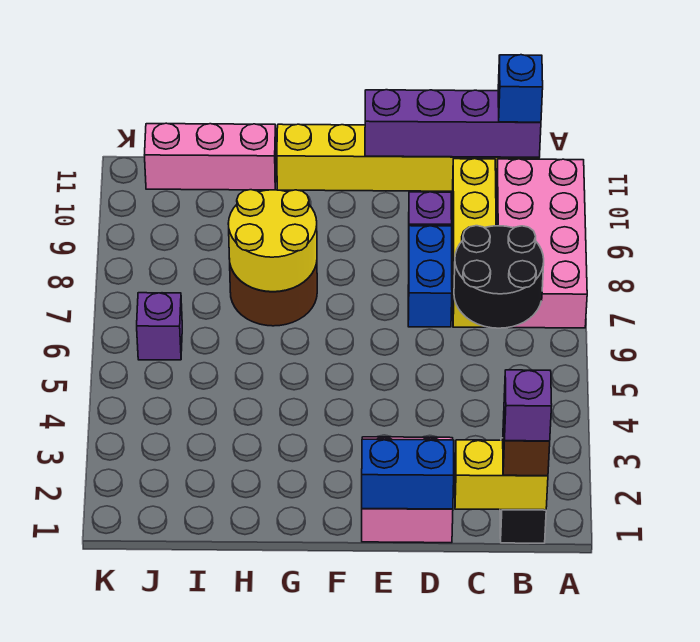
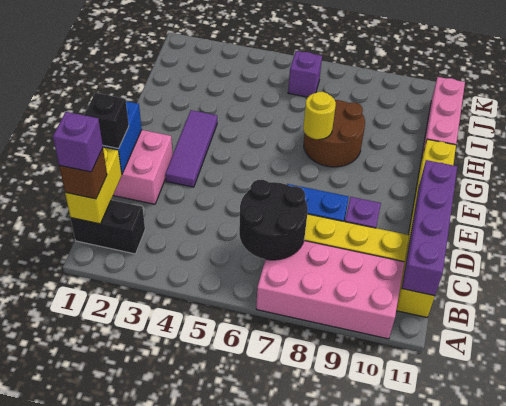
blue brick B11 level 3 -> none
none -> black brick D1 level 3
none -> purple tile E3:G3 level 1
yellow round brick G7:H8 level 2 -> yellow round brick G7 level 2

